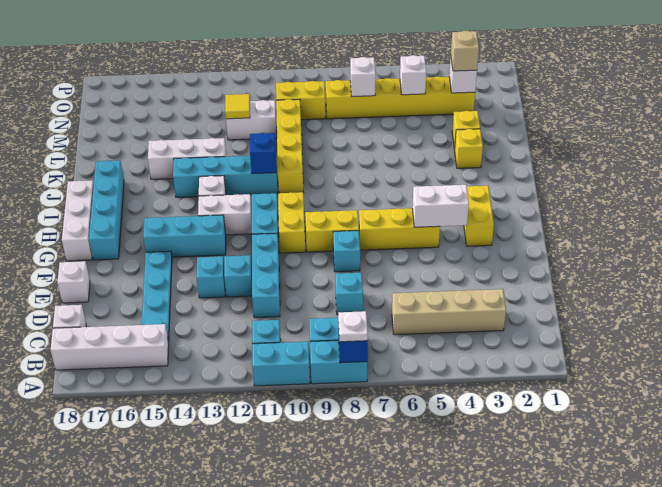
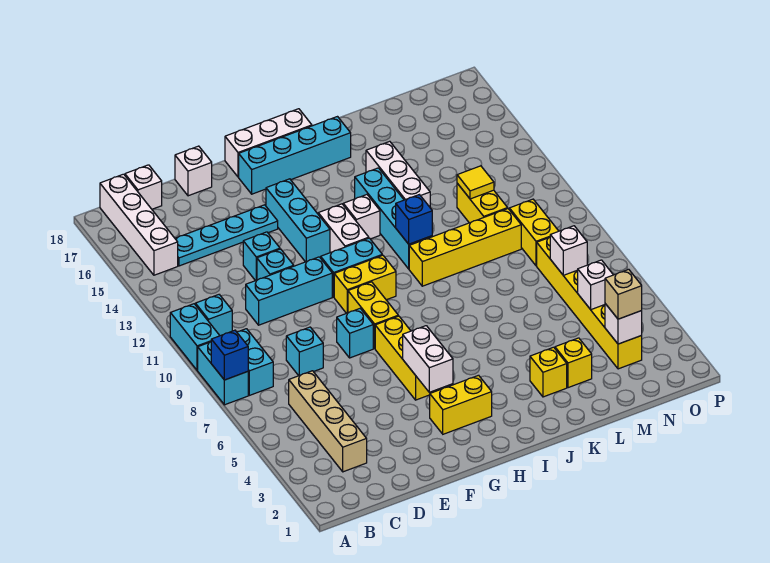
white plate A8 level 3 -> none
white brick M11:M12 level 1 -> yellow brick M11:M12 level 1

